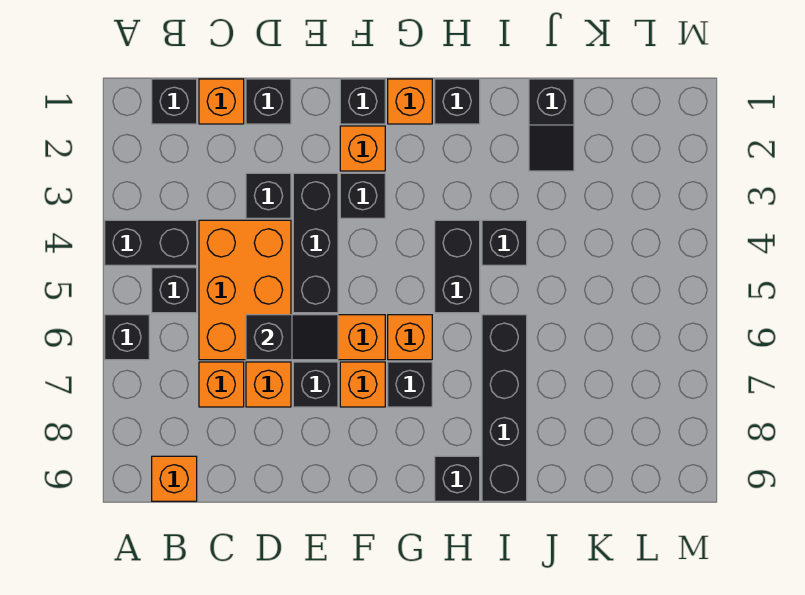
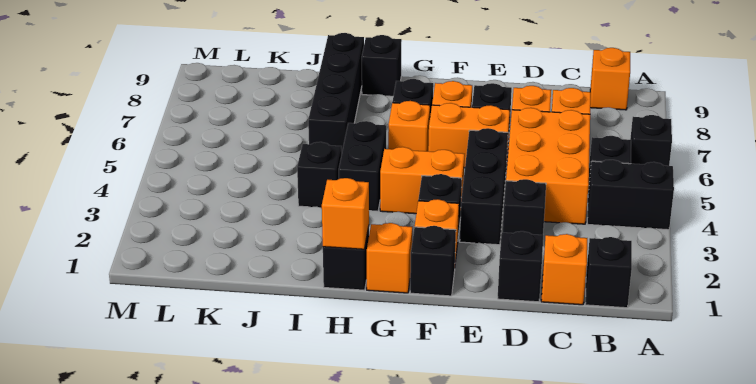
black slope D6:E6 level 2 top D -> none
none -> orange brick F4:G4 level 1
none -> orange brick H1 level 2
black slope J1:J2 level 1 top 1 -> none

